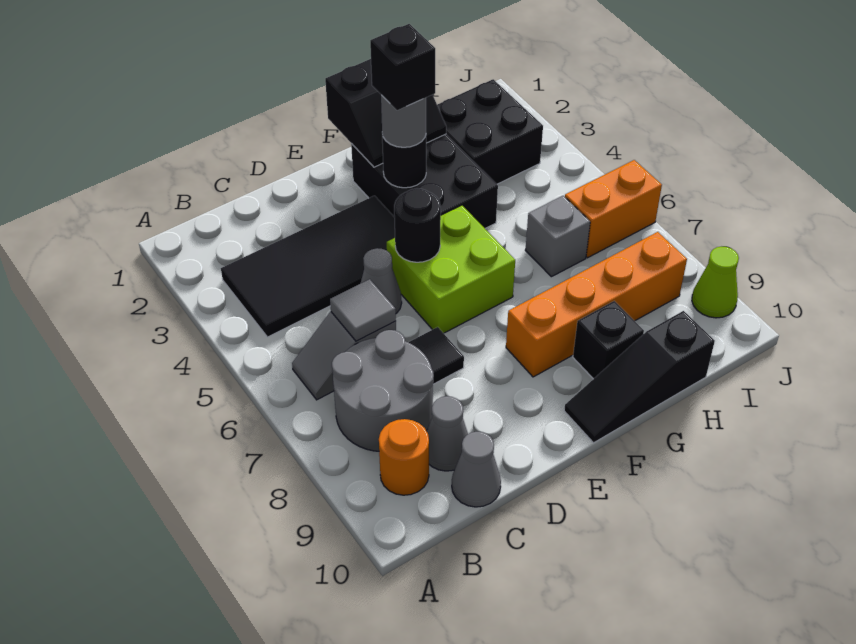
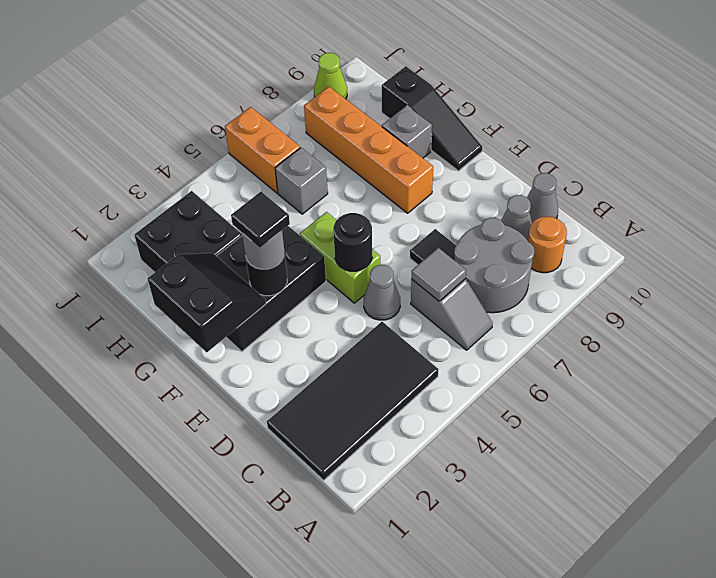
black tile B3:E4 level 1 -> black tile B1:C4 level 1
lime brick E5:F6 level 1 -> lime brick E5:F5 level 1
black brick F3 level 4 -> black tile F3 level 4
black brick G9 level 1 -> grey brick G9 level 1

